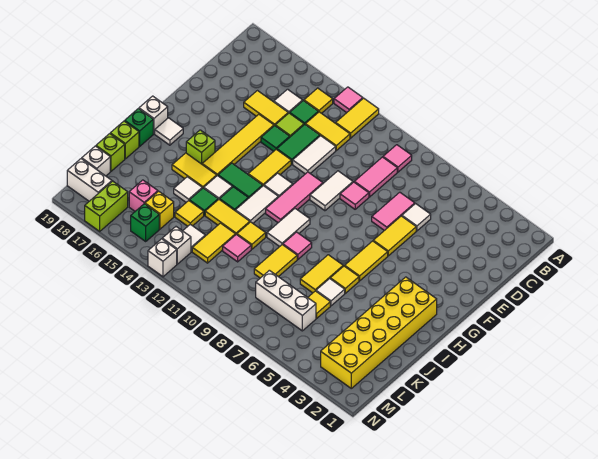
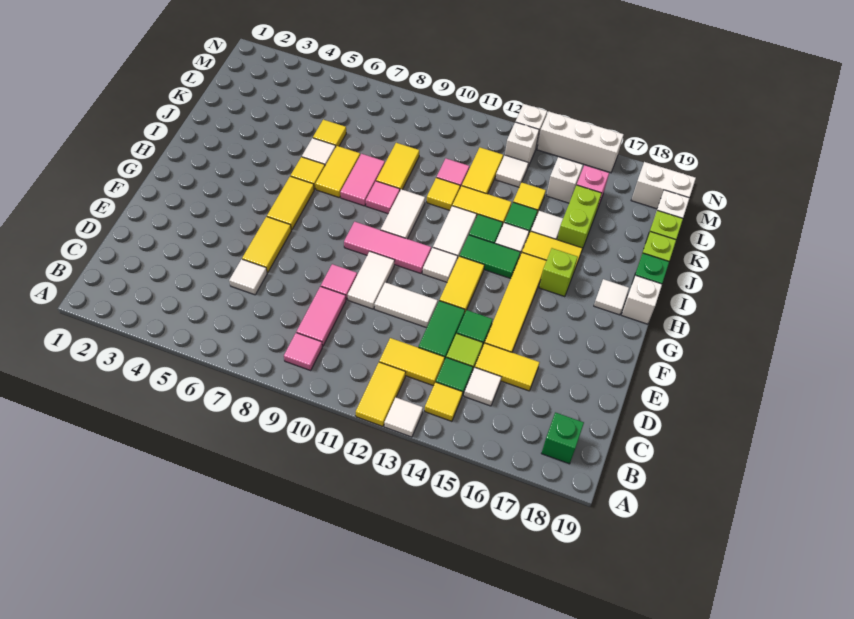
pink tile A13 level 1 -> white tile A13 level 1
pink tile D7:E7 level 1 -> pink tile I8:J8 level 1
white tile D12:E12 level 1 -> white tile E11:E12 level 1
pink tile F11:H11 level 1 -> pink tile G9:G11 level 1
yellow brick H2:M3 level 1 -> none
white brick L6:L8 level 1 -> white brick N14:N16 level 1
yellow brick L15 level 1 -> white brick L15 level 1
green brick M15 level 1 -> green brick B18 level 1
lime brick M17:N17 level 1 -> lime brick J16:K16 level 1

